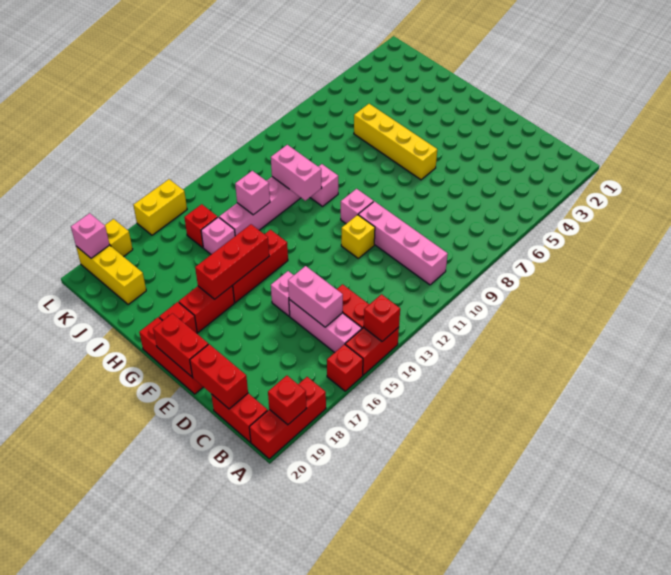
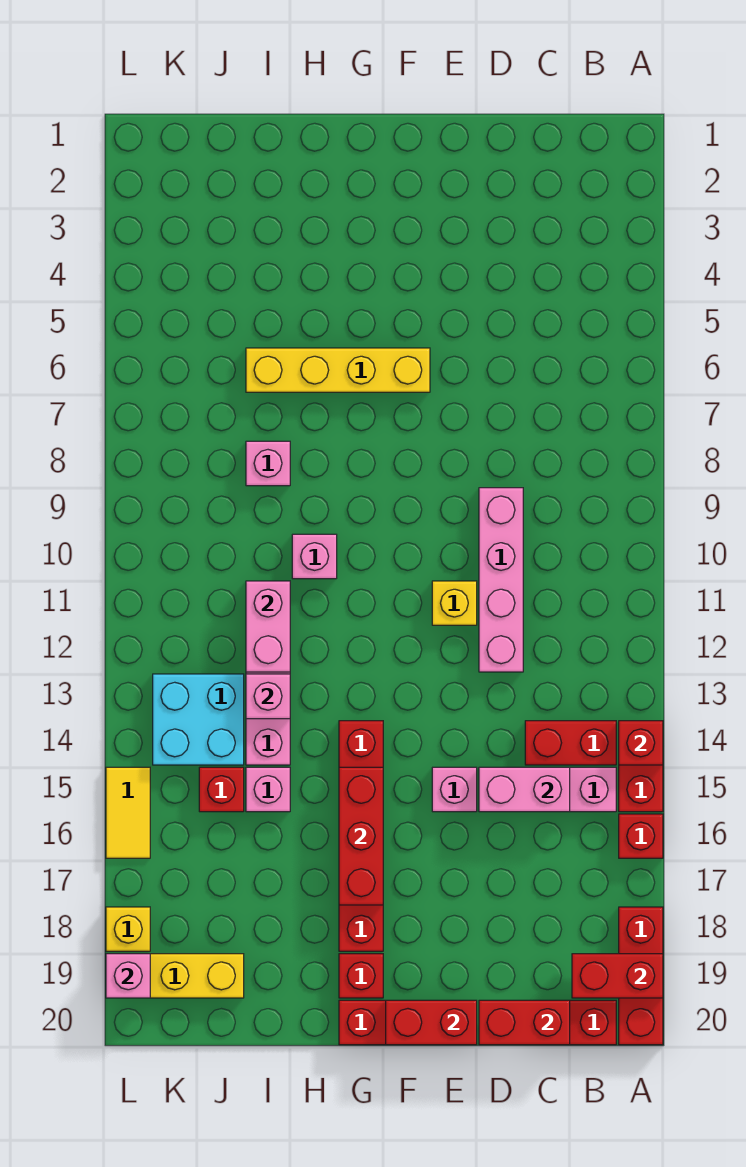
red brick A19 level 2 -> red brick A19:B19 level 2
pink brick B10:E10 level 1 -> pink brick D9:D12 level 1
pink brick F10 level 1 -> pink brick I8 level 1
pink brick H11:I11 level 2 -> pink brick I11:I12 level 2
none -> cyan brick J13:K14 level 1
yellow brick L15:L16 level 1 -> yellow tile L15:L16 level 1

